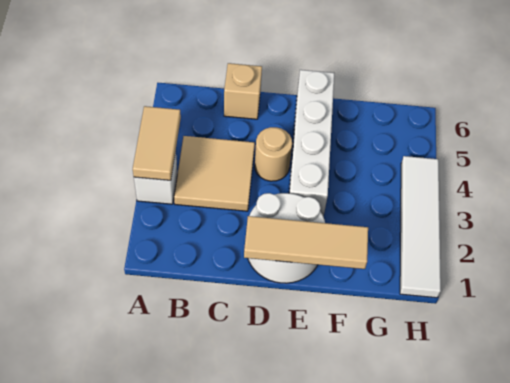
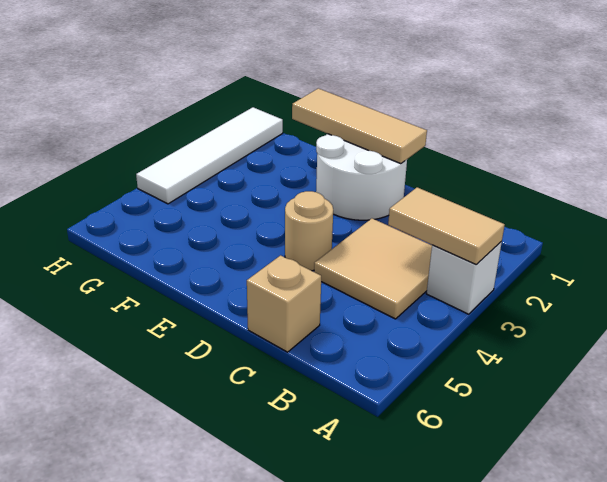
tan tile A3:A4 level 2 -> tan tile A3:B3 level 2
white brick E3:E6 level 1 -> none

